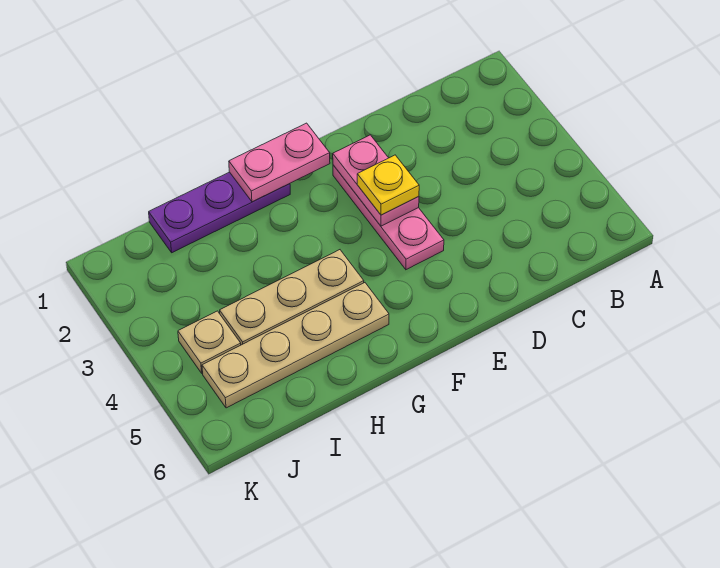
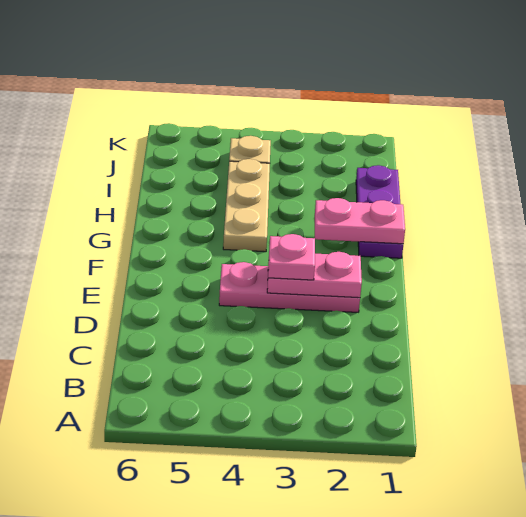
yellow plate E3 level 3 -> pink plate E3 level 3
pink plate F1:G1 level 2 -> pink plate G1:G2 level 2
tan plate G5:J5 level 1 -> none

